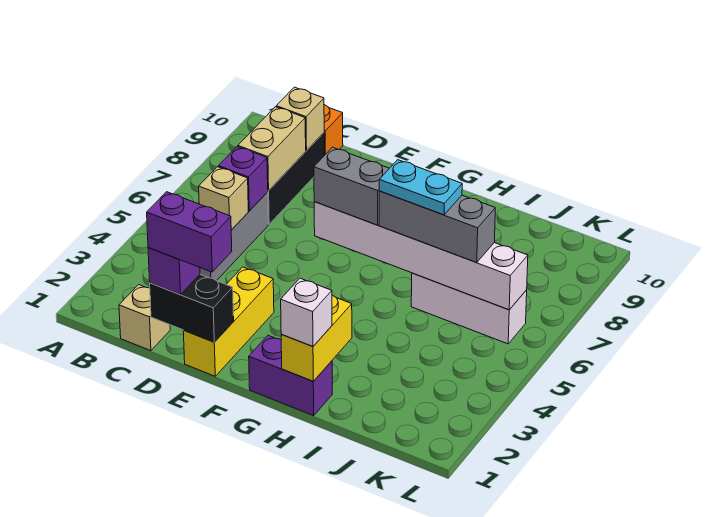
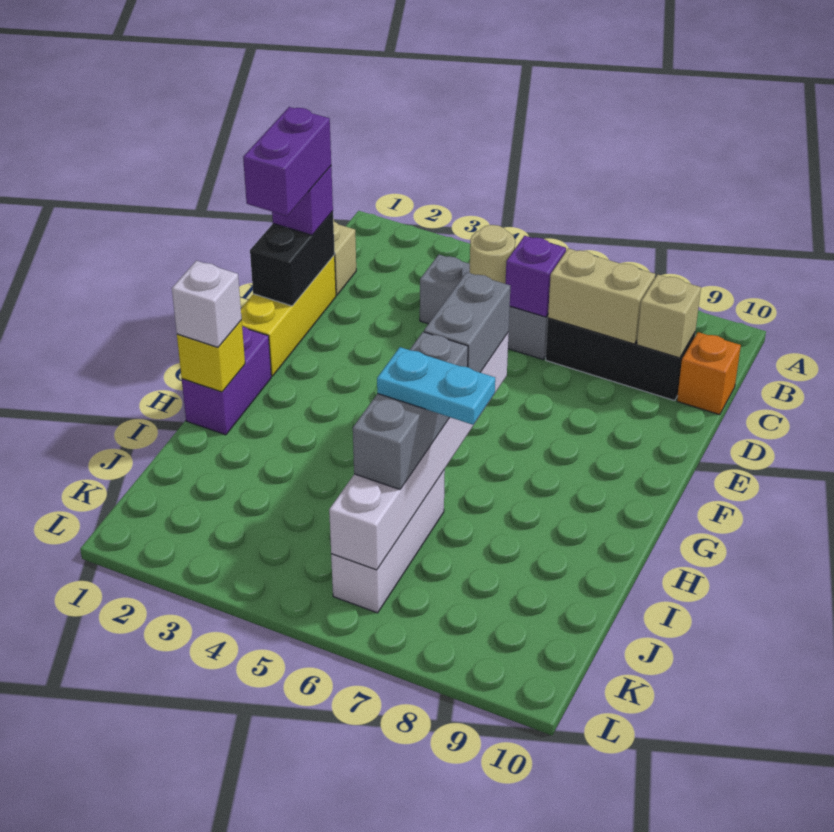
tan brick C5 level 2 -> tan round brick C5 level 2
yellow brick E1:E3 level 1 -> yellow brick D1:F1 level 1
yellow brick H1:H2 level 2 -> yellow brick H1 level 2
cyan plate H6:I6 level 4 -> cyan plate I6:I7 level 4

